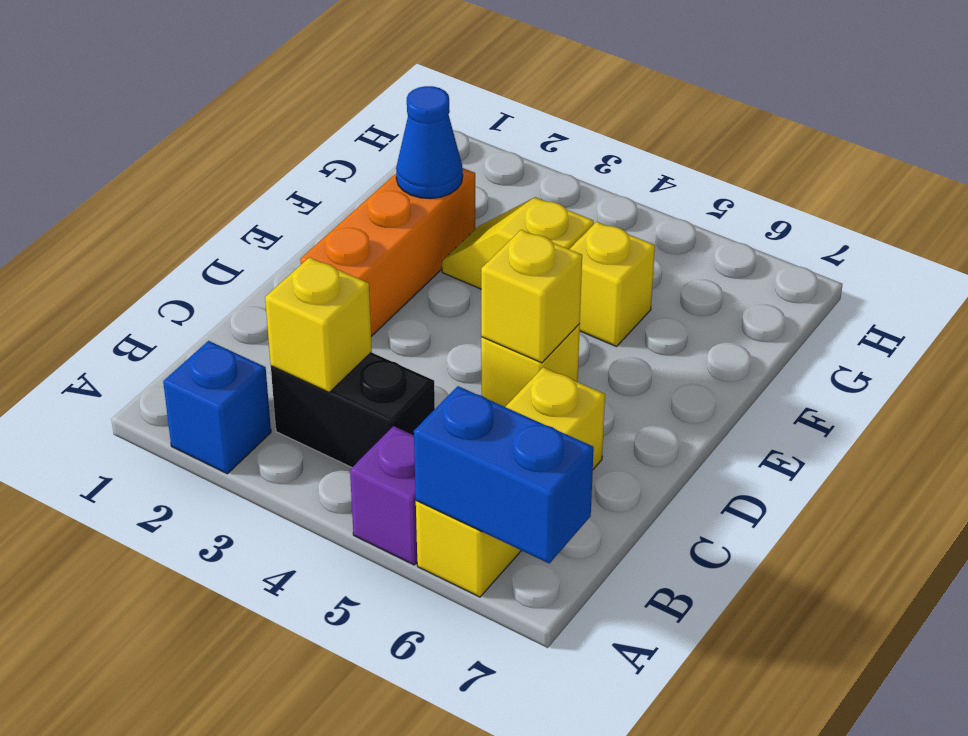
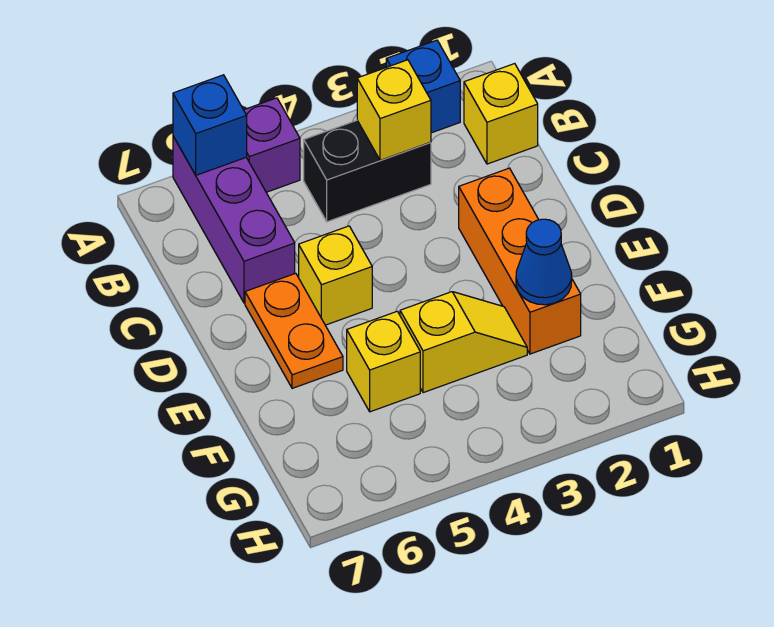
yellow brick A6:C6 level 1 -> purple brick A6:C6 level 1
blue brick A6:A7 level 2 -> blue brick A6 level 2
yellow brick D5 level 2 -> yellow brick B1 level 1
none -> orange plate D6:E6 level 1

